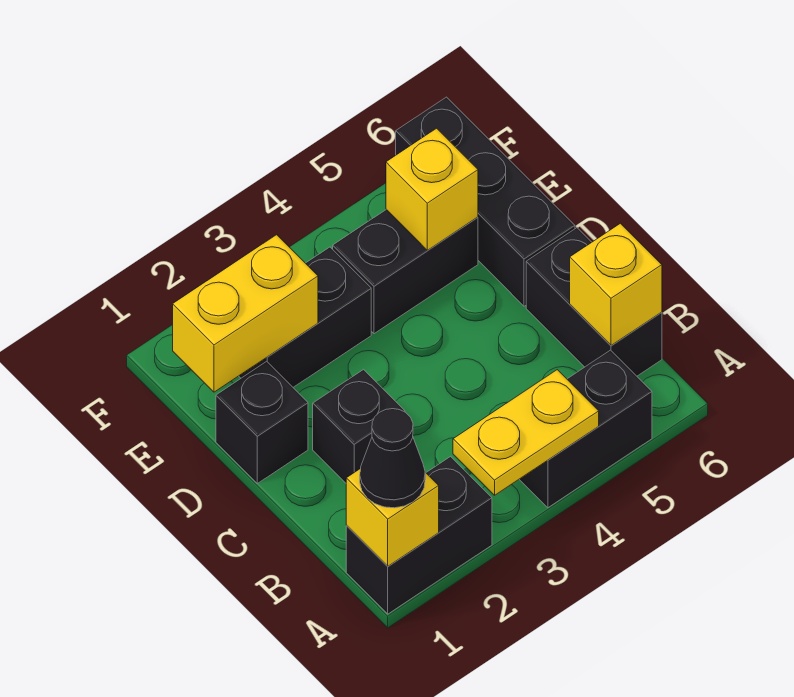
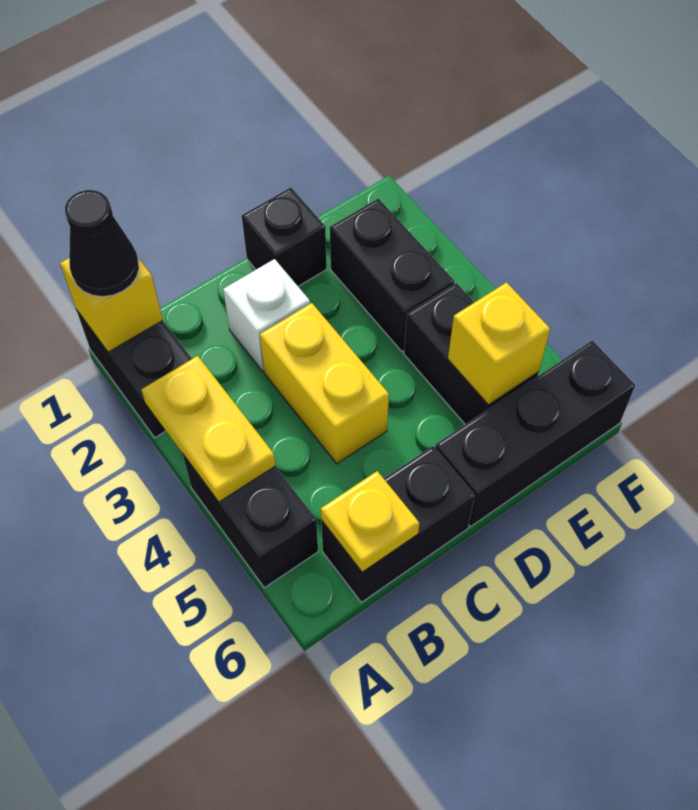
yellow brick B6 level 2 -> yellow plate B6 level 2
black brick C2 level 1 -> white brick C2 level 1
yellow brick E1:E2 level 2 -> yellow brick C3:C4 level 1

